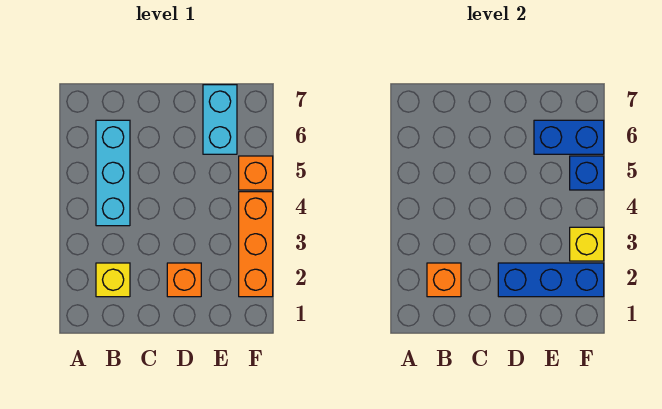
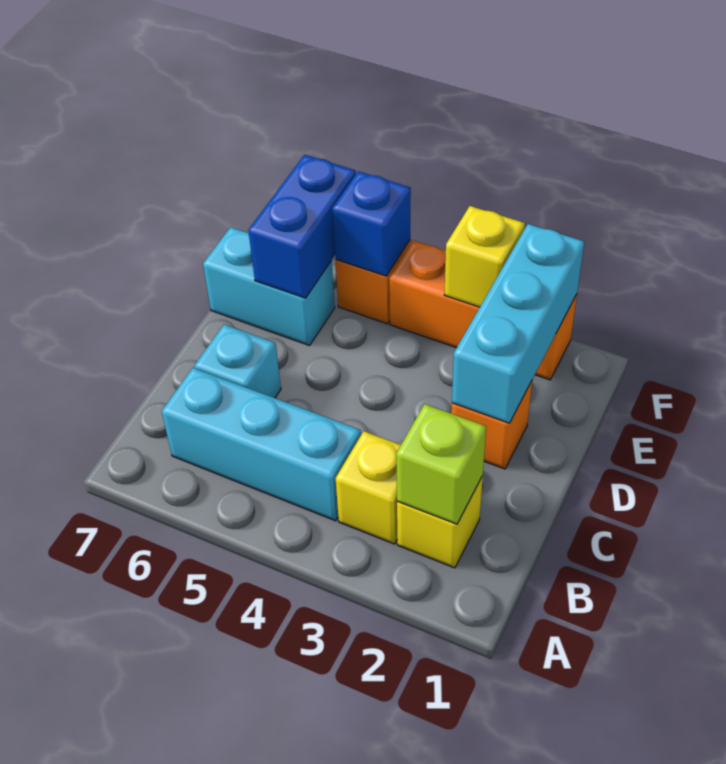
orange brick B2 level 2 -> lime brick B2 level 2
none -> yellow brick B3 level 1
none -> cyan brick C6 level 1
blue brick D2:F2 level 2 -> cyan brick D2:F2 level 2

